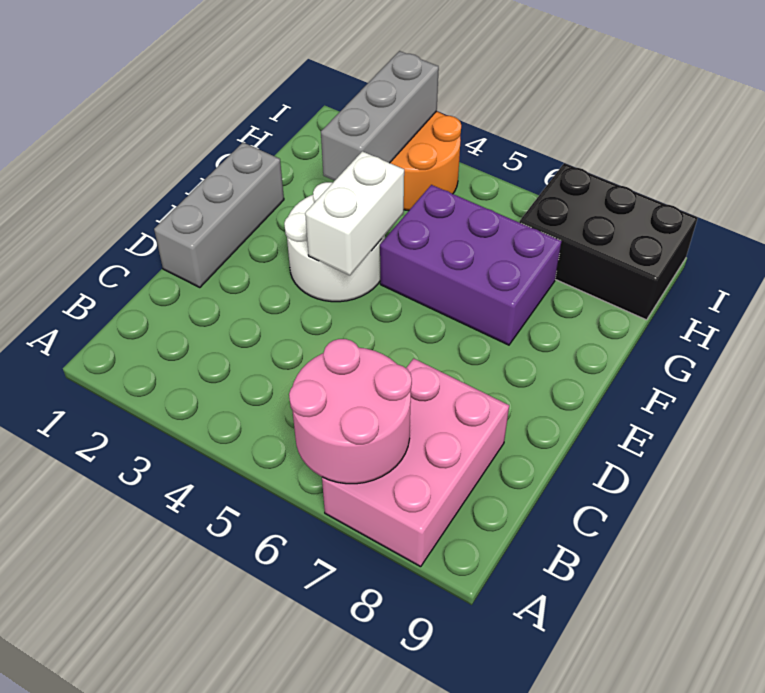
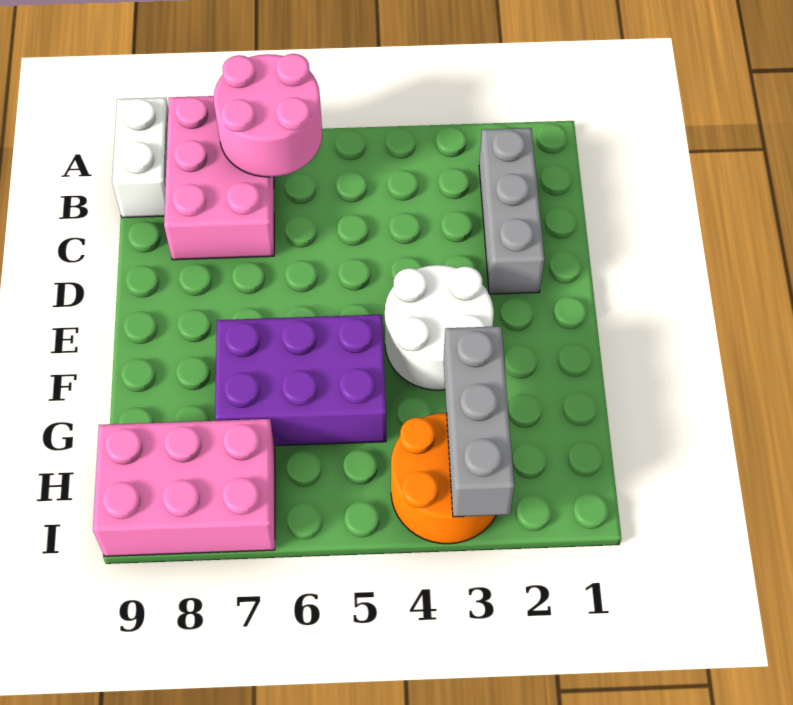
grey brick D1:F1 level 1 -> grey brick B2:D2 level 1
white brick E4:F4 level 2 -> white brick A9:B9 level 1
black brick H7:I9 level 1 -> pink brick H7:I9 level 1

